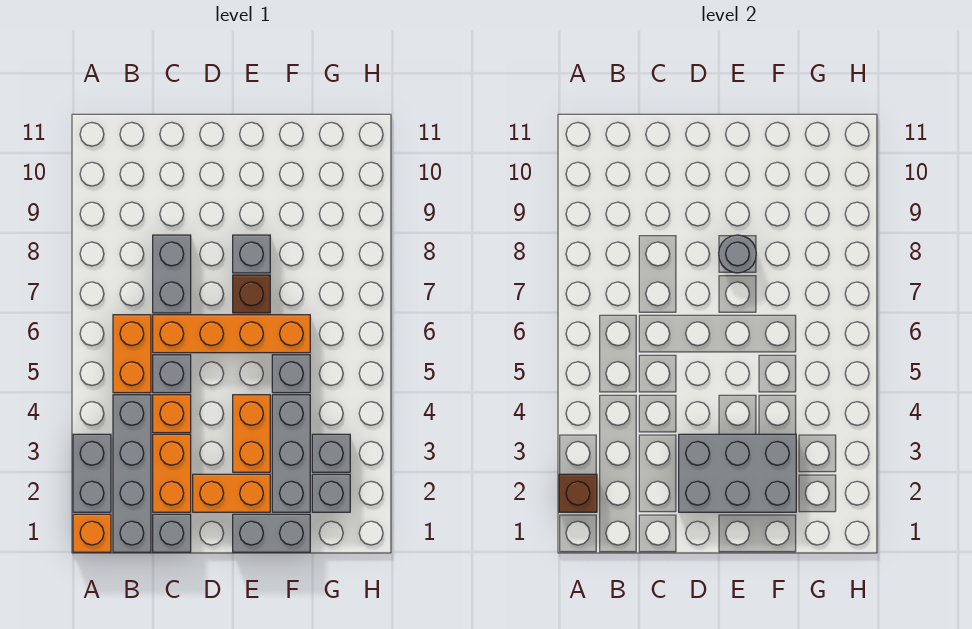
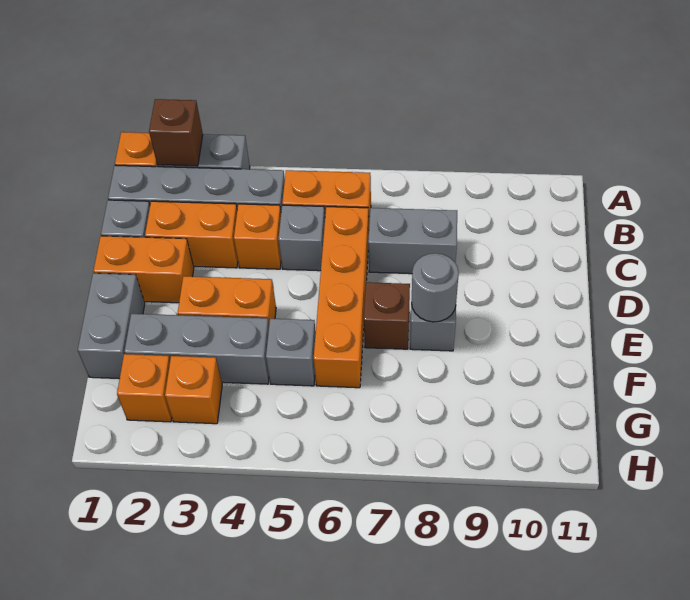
orange brick D2:E2 level 1 -> orange brick D1:D2 level 1
grey brick D2:F3 level 2 -> none
grey brick G2 level 1 -> orange brick G2 level 1
grey brick G3 level 1 -> orange brick G3 level 1

